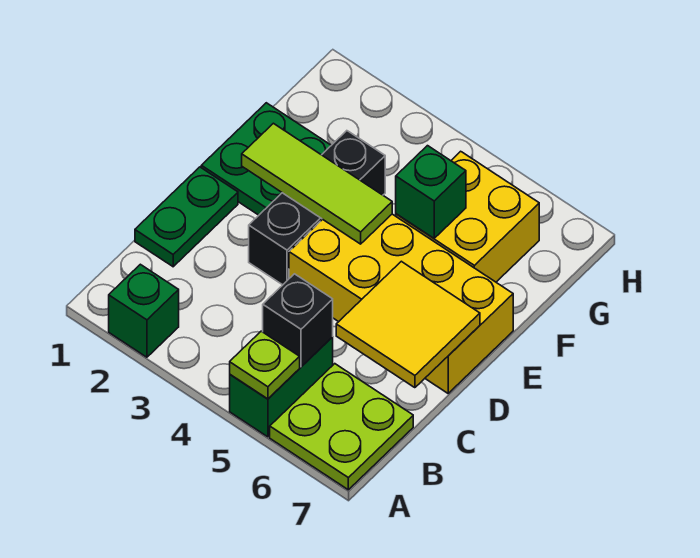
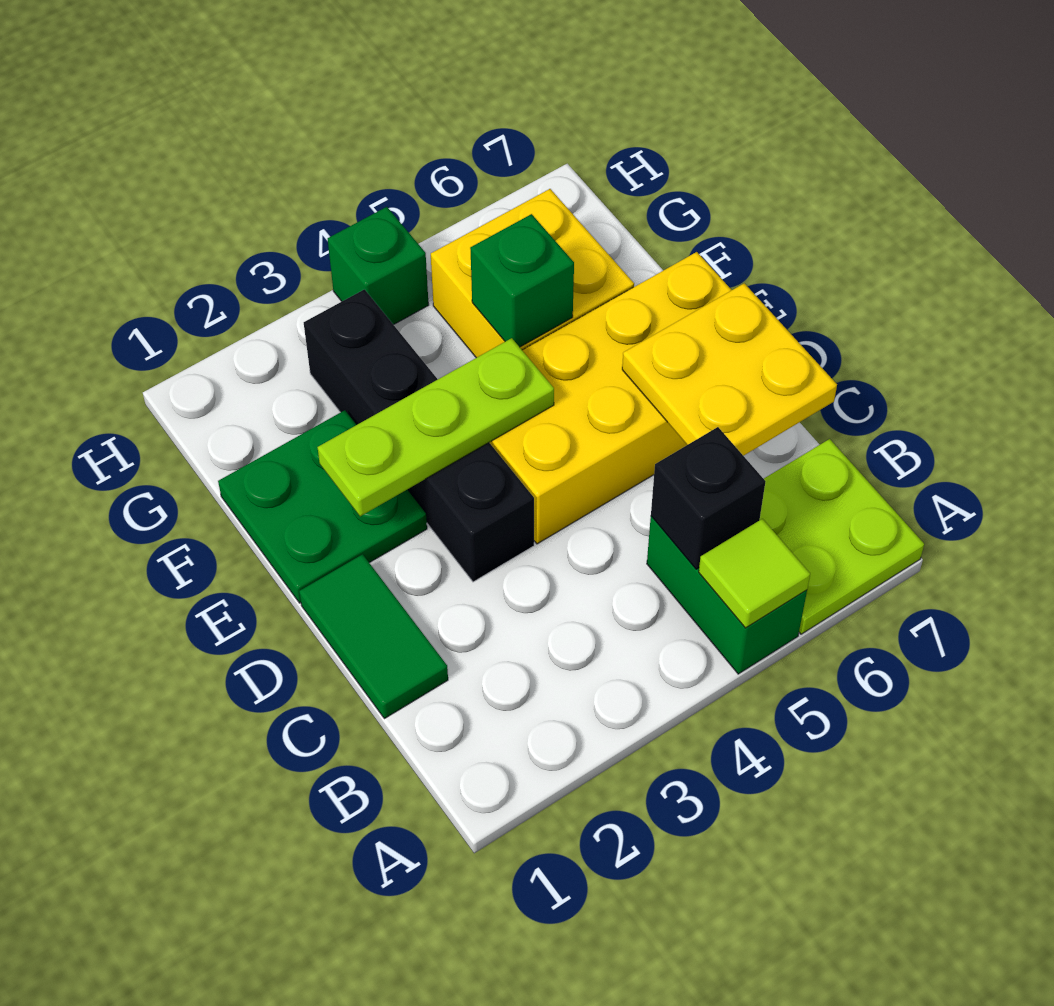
green brick A2 level 1 -> green brick H4 level 1
lime plate A5 level 2 -> lime tile A5 level 2
green plate C1:D1 level 1 -> green tile C1:D1 level 1
yellow tile C6:D7 level 2 -> yellow plate C6:D7 level 2
black brick D3:F3 level 1 -> black brick D3:G3 level 1
lime tile E2:E4 level 2 -> lime plate E2:E4 level 2

